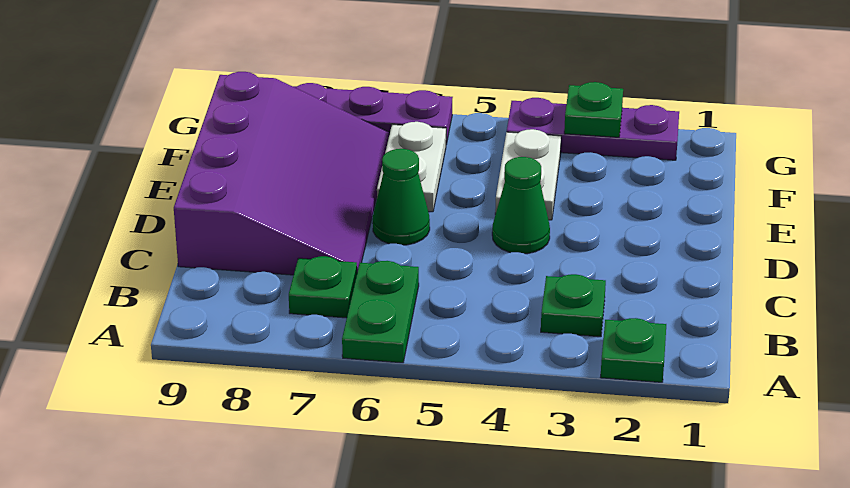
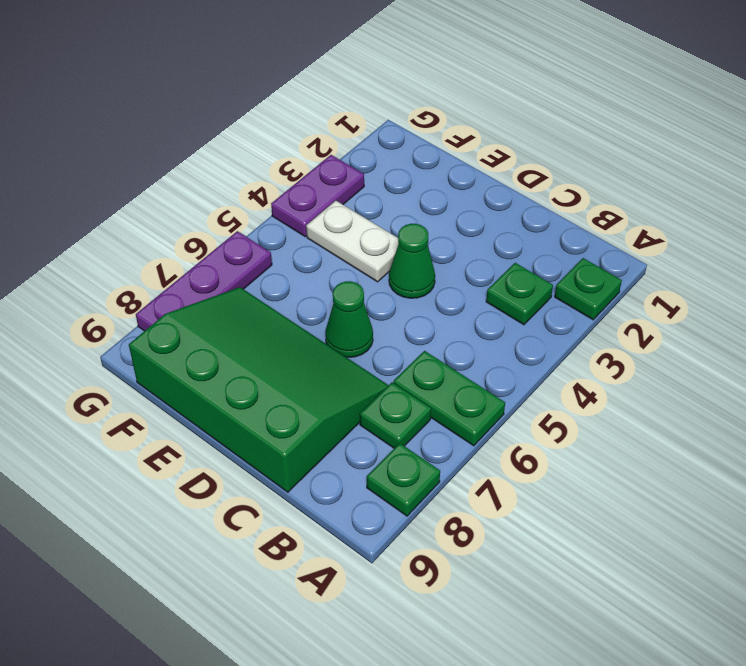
purple slope C7:F9 level 1 top 9 -> green slope C7:F9 level 1 top 9
white plate E6:F6 level 1 -> none
purple plate G2:G4 level 1 -> purple plate G3:G4 level 1
green plate G3 level 2 -> green plate A8 level 1

